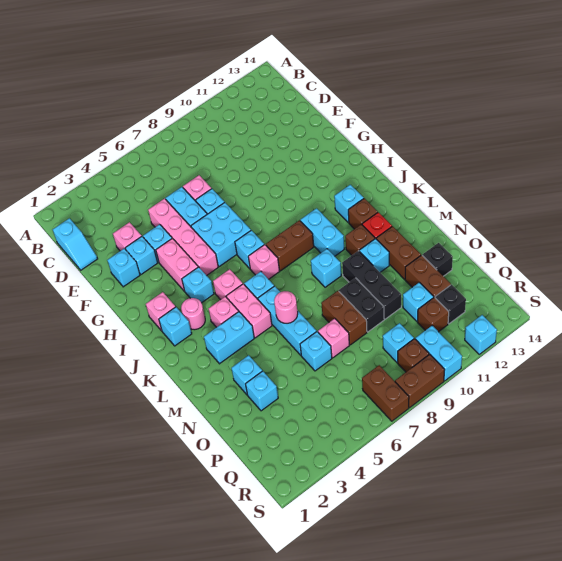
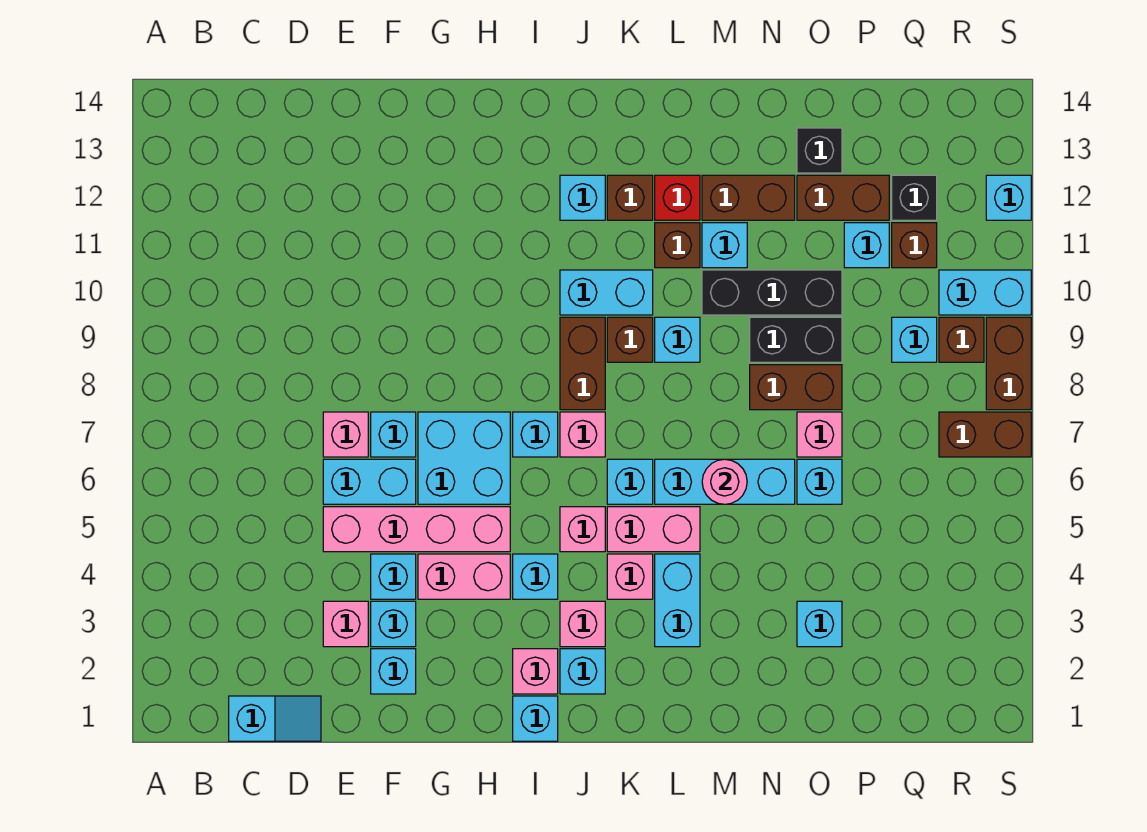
pink round brick J3 level 1 -> pink brick J3 level 1
none -> brown brick K9 level 1
cyan brick N3 level 1 -> cyan brick I1 level 1

